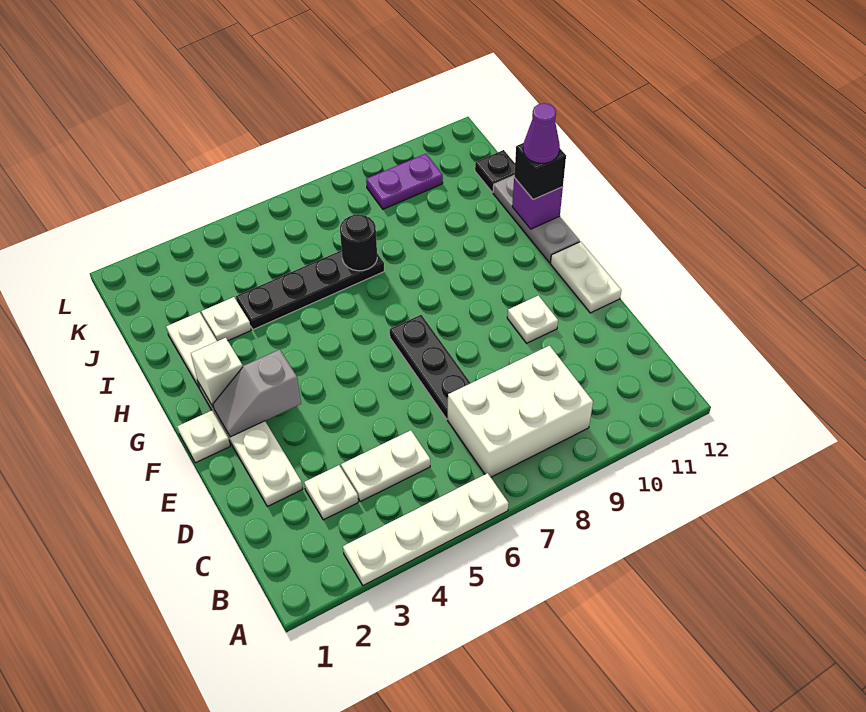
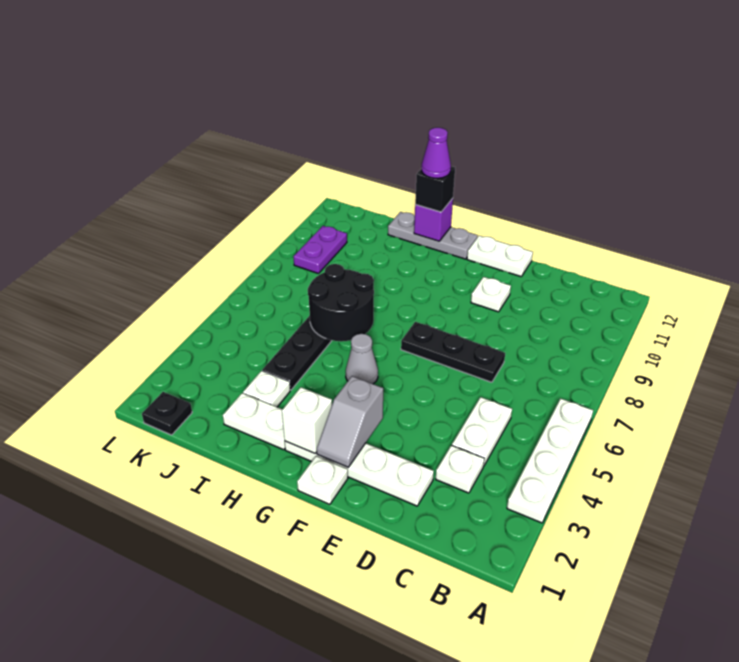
white brick B7:C9 level 1 -> none
none -> grey cone G5 level 1
black round brick I7 level 2 -> black round brick H6:I7 level 2
black plate J12 level 1 -> black plate K1 level 1

